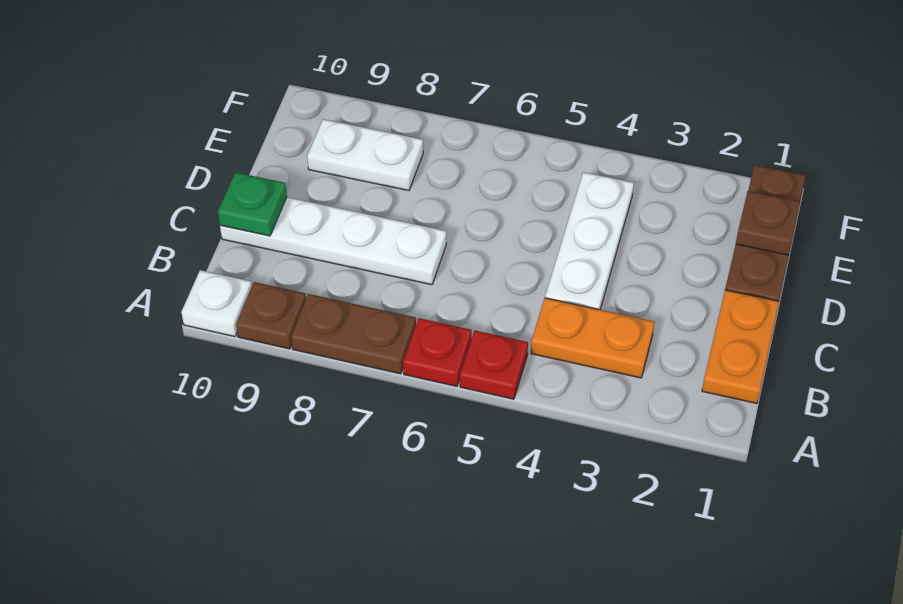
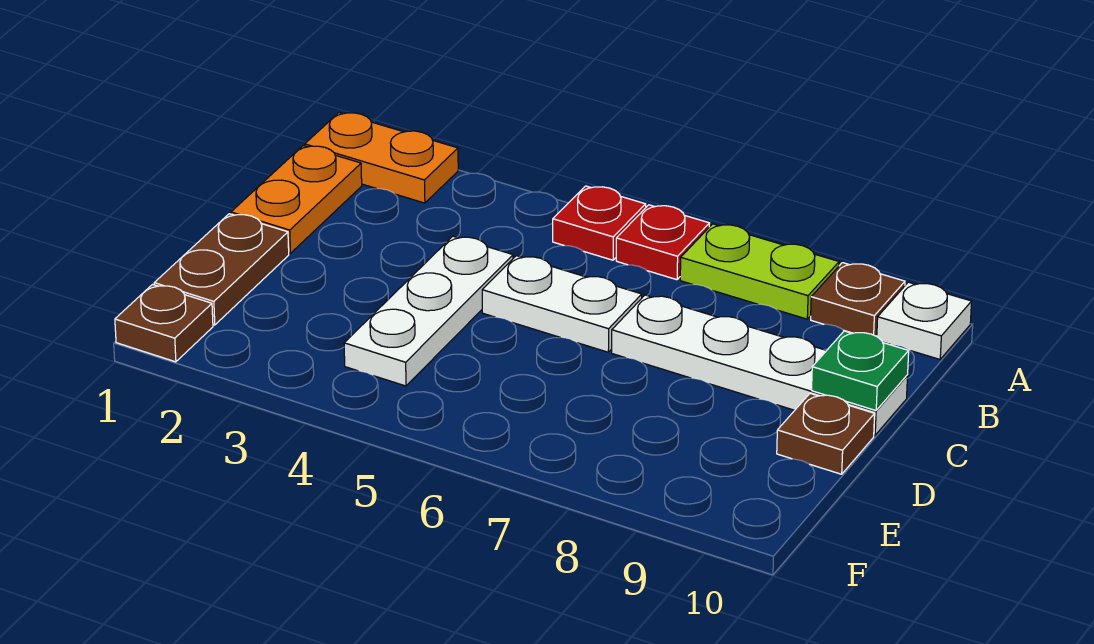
brown plate A7:A8 level 1 -> lime plate A7:A8 level 1
orange plate B3:B4 level 1 -> orange plate A1:A2 level 1
brown plate E1 level 2 -> brown plate D10 level 1
white plate E8:E9 level 1 -> white plate C5:C6 level 1

